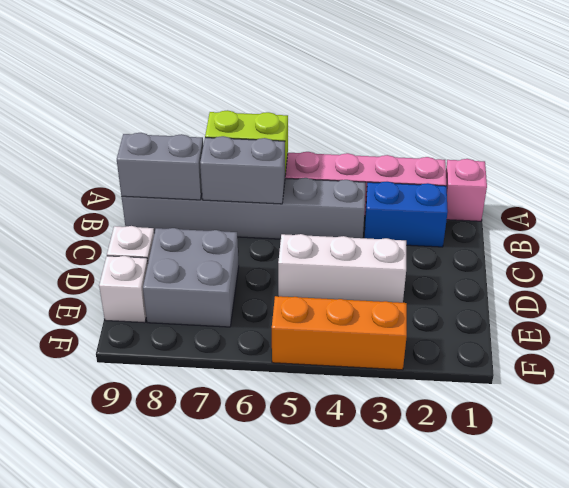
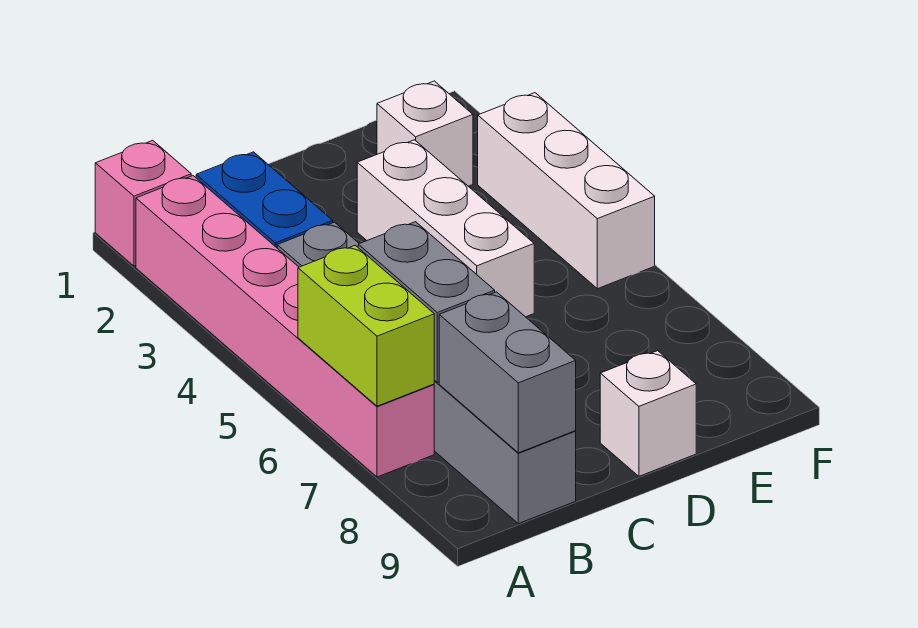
grey brick D7:E8 level 1 -> none
white brick E9 level 1 -> white brick E2 level 1
orange brick F3:F5 level 1 -> white brick F3:F5 level 1

